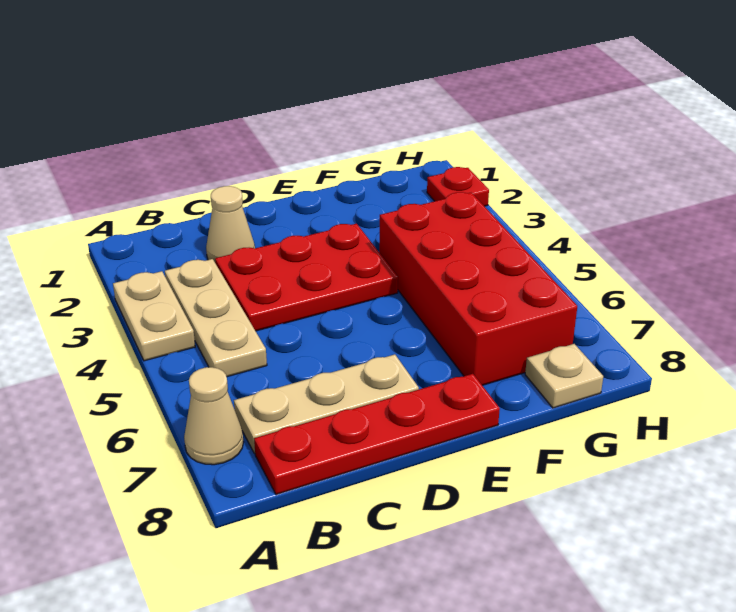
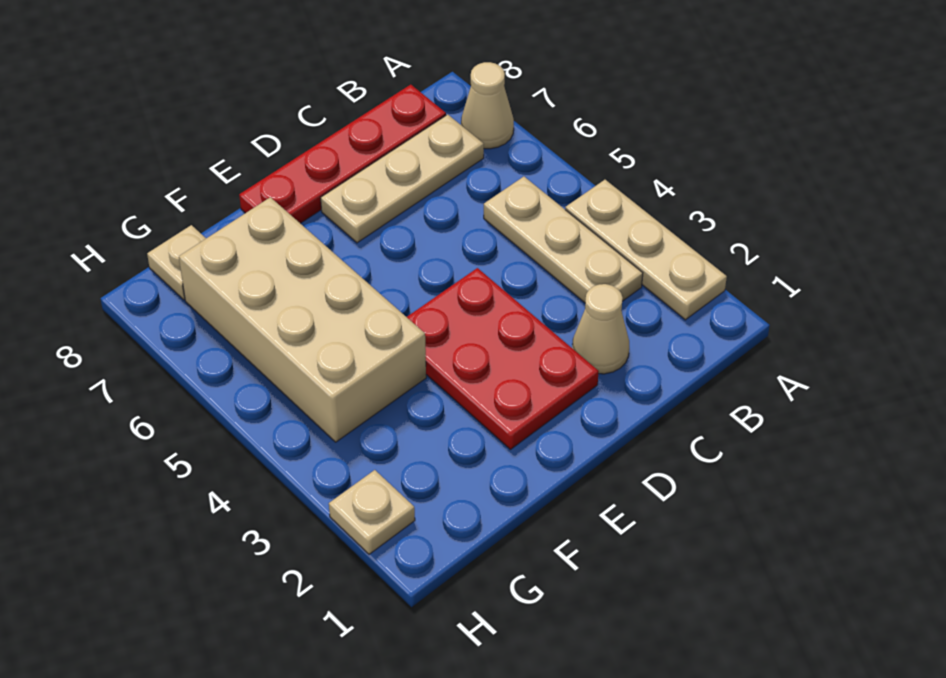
tan plate A3:A4 level 1 -> tan plate A2:A4 level 1
red plate C3:E4 level 1 -> red plate D2:E4 level 1
red brick F4:G7 level 1 -> tan brick F4:G7 level 1
red plate H2 level 1 -> tan plate H2 level 1

